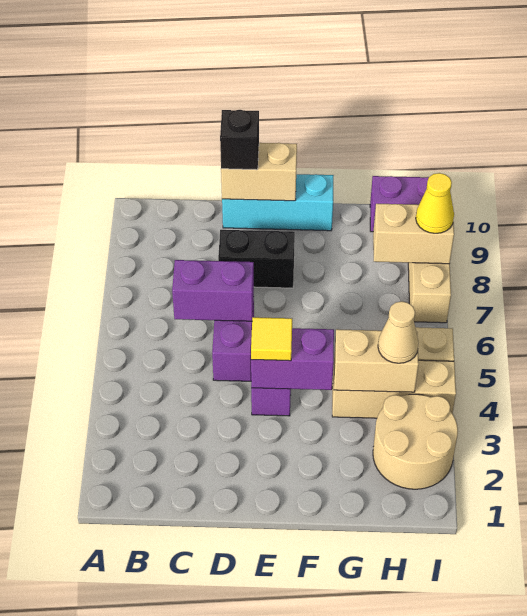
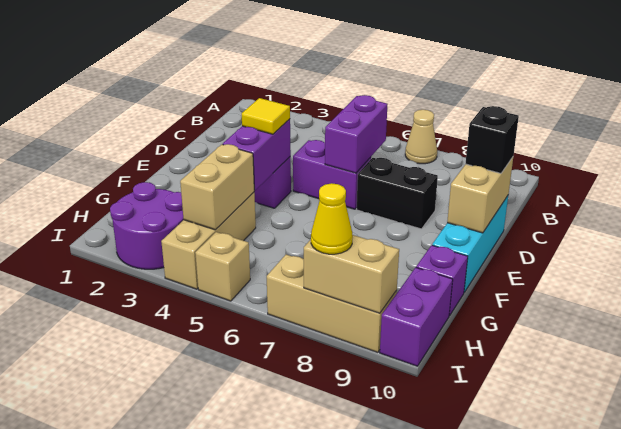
black brick D8:E8 level 1 -> black brick D7:D8 level 1
none -> purple brick G10 level 1
tan round brick H2:I3 level 1 -> purple round brick H2:I3 level 1
tan cone H4 level 3 -> tan cone A7 level 1
tan brick H8:I8 level 2 -> tan brick I8:I9 level 2

